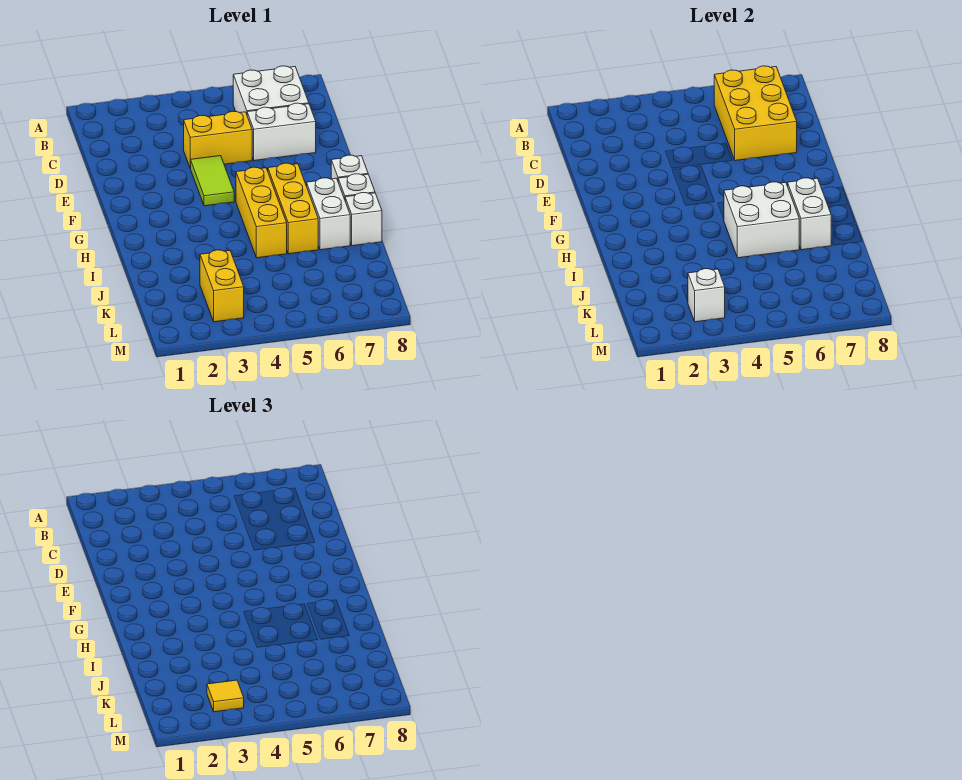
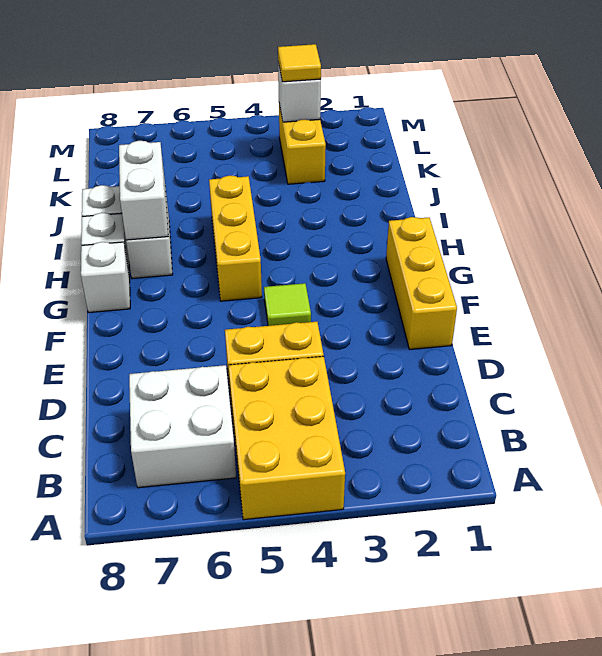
yellow brick B6:D7 level 2 -> yellow brick A4:C5 level 1
white brick D6:D7 level 1 -> none
lime tile E4:F4 level 1 -> lime tile F4 level 1
yellow brick G6:I6 level 1 -> yellow brick E1:G1 level 1
white brick H5:I6 level 2 -> none

